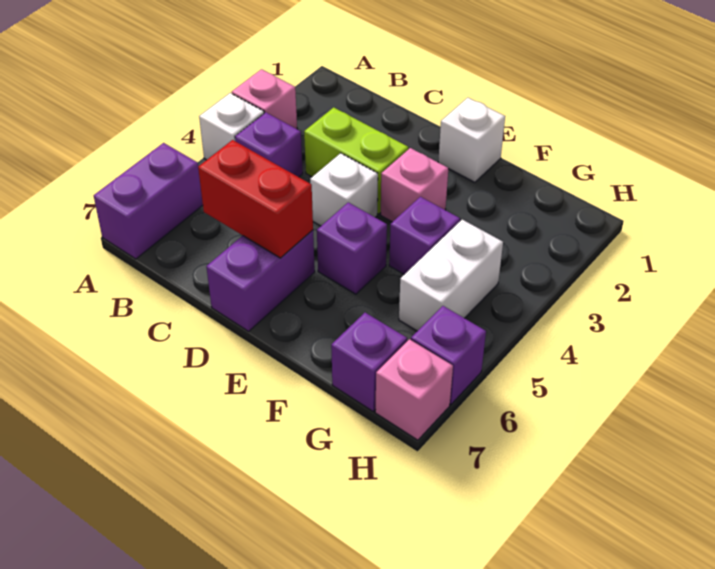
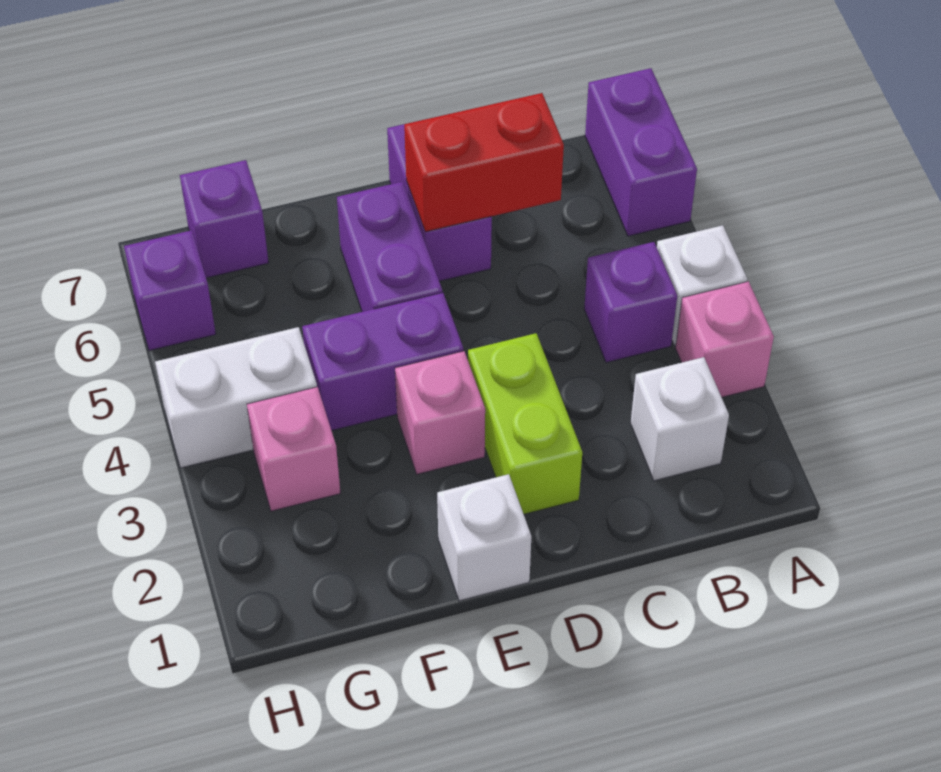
lime brick C3:D3 level 1 -> lime brick D2:D3 level 1
white brick D4 level 1 -> white brick B2 level 1
purple brick E5 level 1 -> purple brick E5:E6 level 1
purple brick F4 level 1 -> purple brick E4:F4 level 1
white brick G4:G5 level 1 -> white brick G4:H4 level 1
pink brick H7 level 1 -> pink brick G3 level 1

